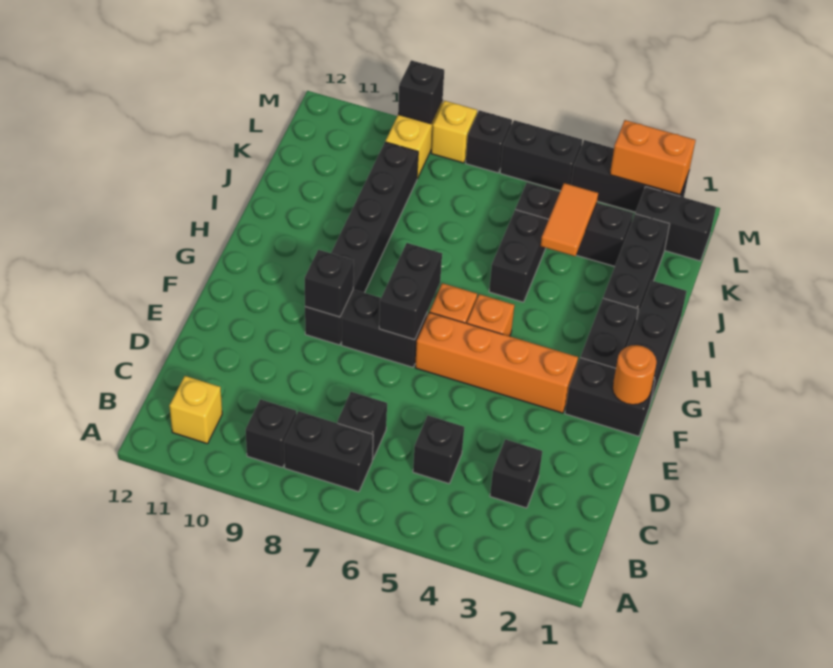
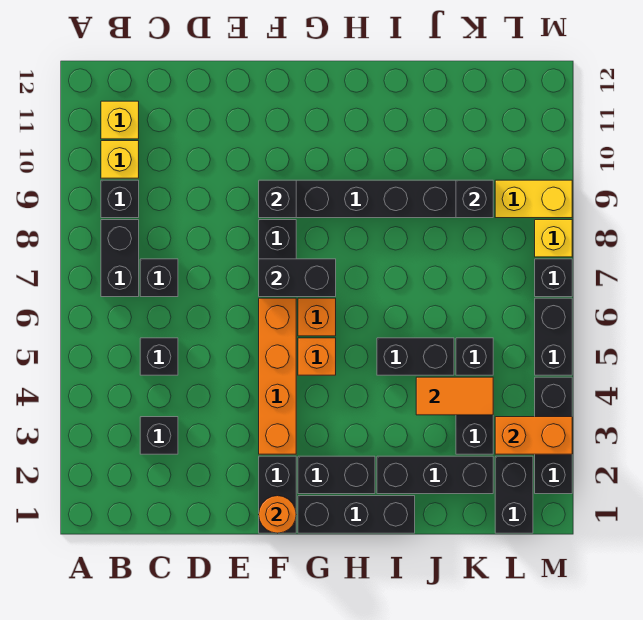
none -> yellow brick B10 level 1
orange brick M2:M3 level 2 -> orange brick L3:M3 level 2
black brick M9 level 2 -> black brick K9 level 2

